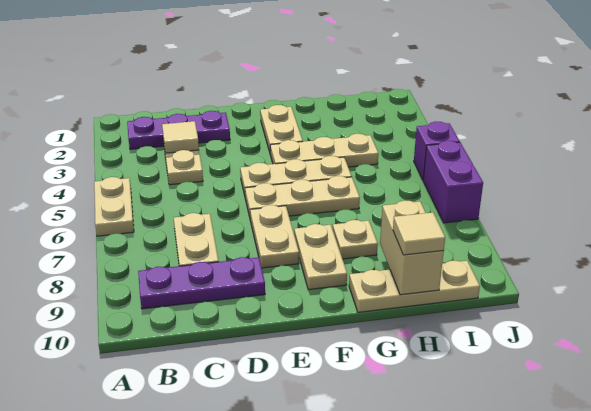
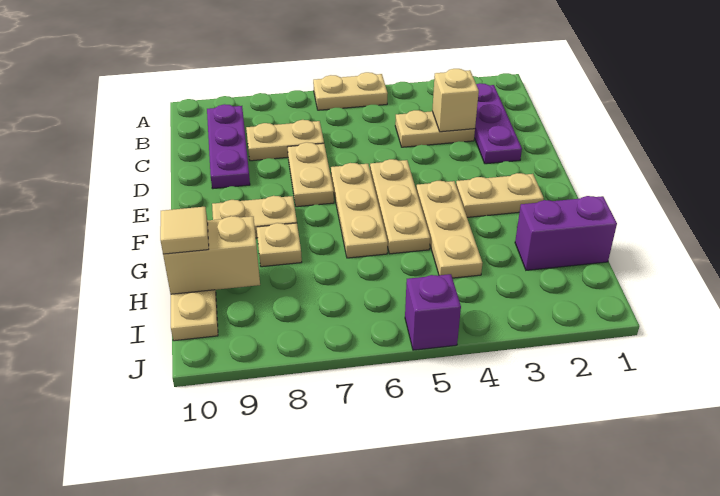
tan tile C3 level 2 -> tan brick C3 level 2
tan plate E7:E8 level 1 -> tan plate D7:E7 level 1
purple brick J6:J7 level 1 -> purple brick H1:H2 level 1

